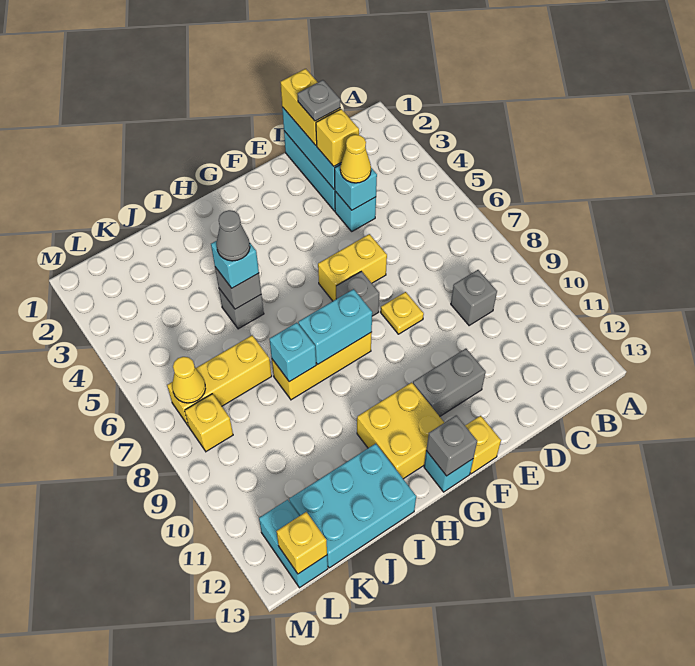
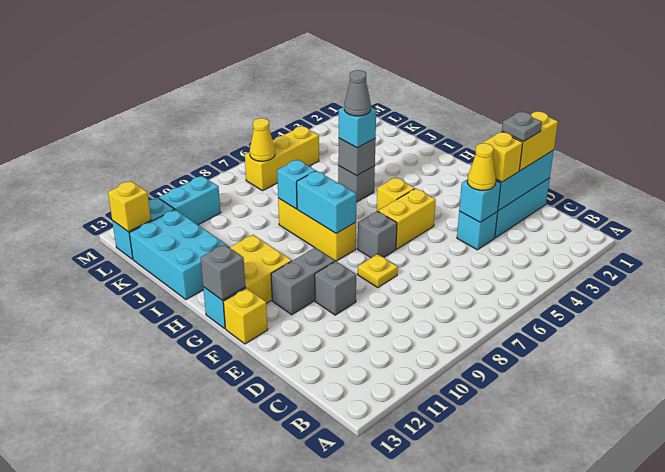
grey brick C9 level 1 -> grey brick E10 level 1
yellow brick E6:F6 level 1 -> yellow brick F5:F6 level 1
grey brick E11:F11 level 1 -> grey brick F10:F11 level 1
yellow brick J7:L7 level 1 -> yellow brick L5:L7 level 1
yellow brick L8 level 1 -> yellow brick G5 level 1
none -> cyan brick L10:L11 level 1

